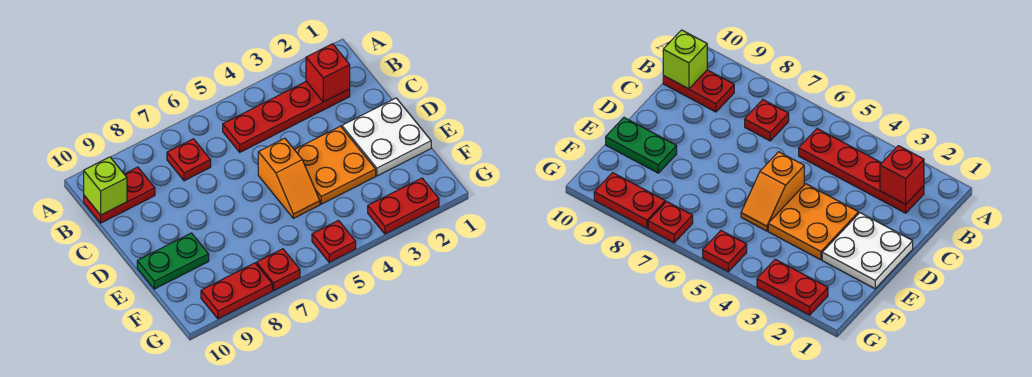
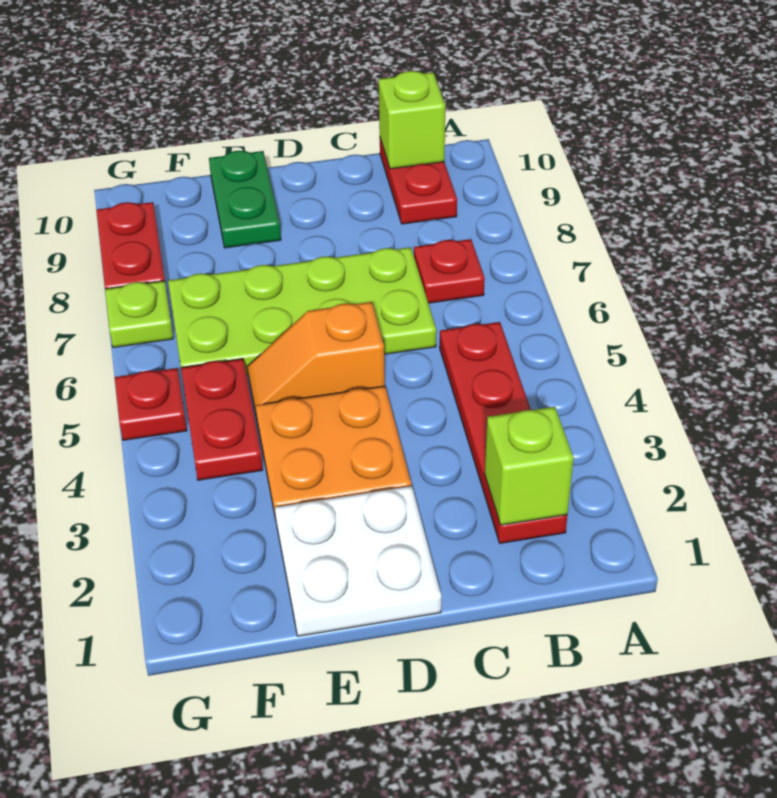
red brick B2 level 2 -> lime brick B2 level 2
none -> lime plate C6:F7 level 1
red plate G2:G3 level 1 -> red plate F4:F5 level 1
red plate G7 level 1 -> lime plate G7 level 1

